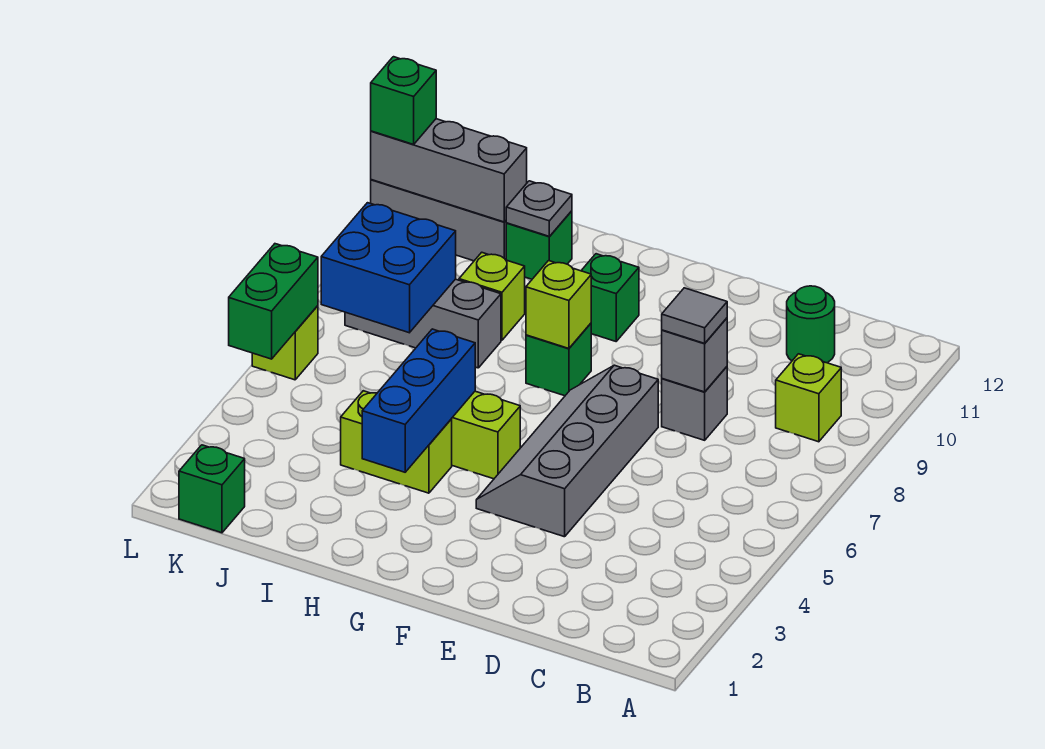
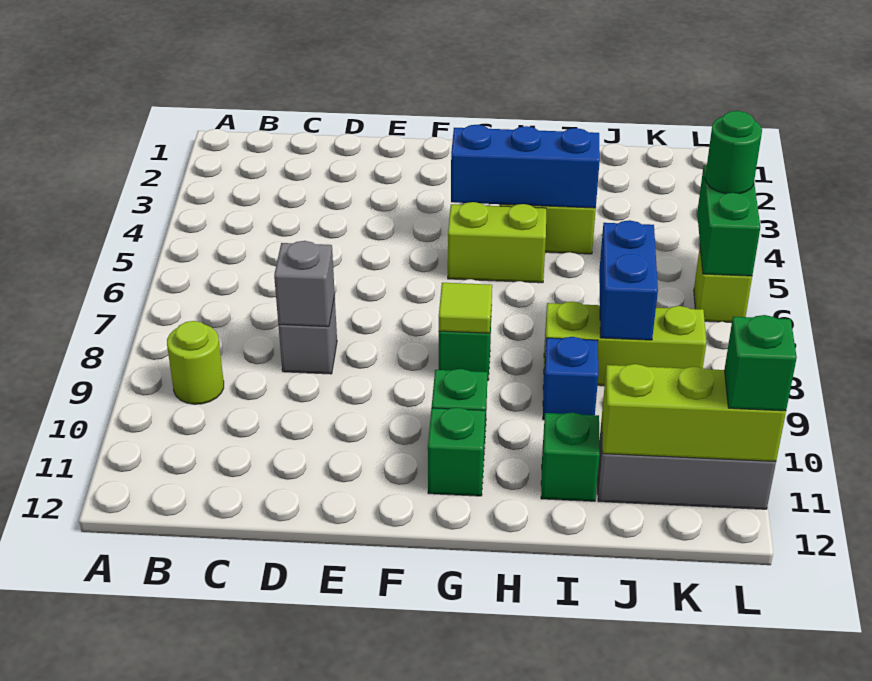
lime brick B9 level 1 -> lime round brick B9 level 1
green round brick C11 level 1 -> green round brick L5 level 3
grey tile D8 level 3 -> none
grey slope E4:F7 level 1 top E -> none
lime brick G8 level 2 -> lime tile G8 level 2
blue brick H3:H5 level 2 -> blue brick G4:I4 level 2
grey brick I8:K8 level 1 -> lime brick I8:K8 level 1
lime brick I9 level 1 -> blue brick I9 level 1
grey plate I11 level 2 -> none
blue brick J7:K8 level 2 -> blue brick J7:J8 level 2
grey brick J11:L11 level 2 -> lime brick J11:L11 level 2
green brick K1 level 1 -> green brick G11 level 1

